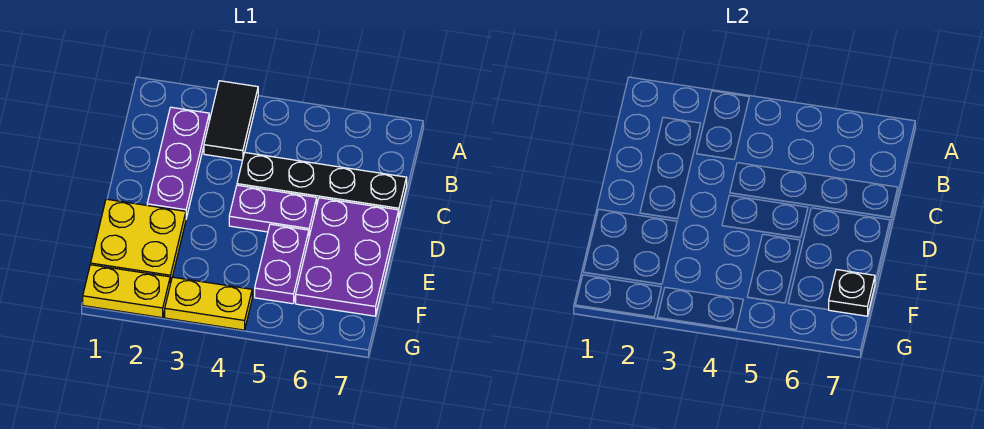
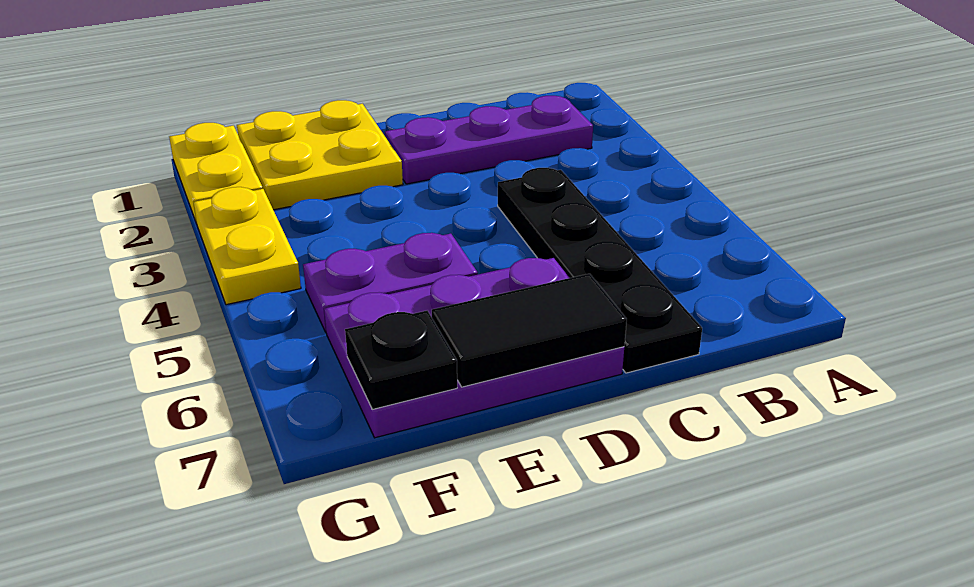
black tile A3:B3 level 1 -> black tile D7:E7 level 2
purple plate D4:D5 level 1 -> none

